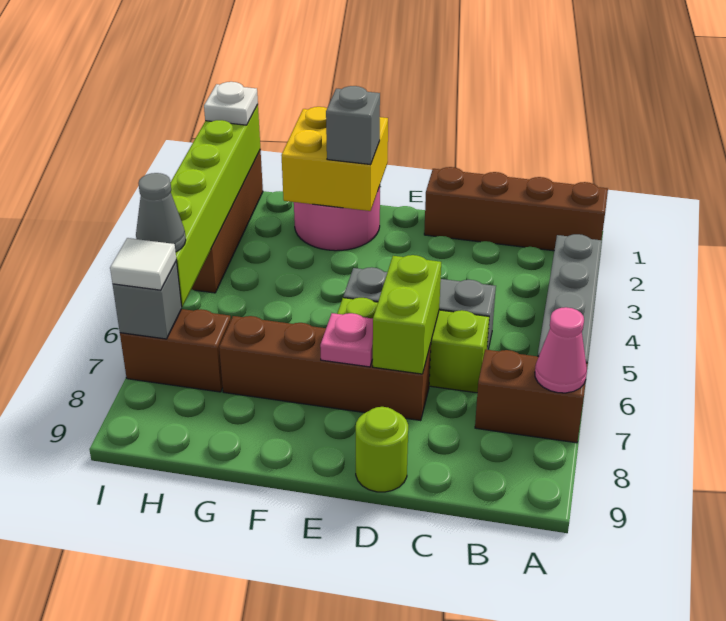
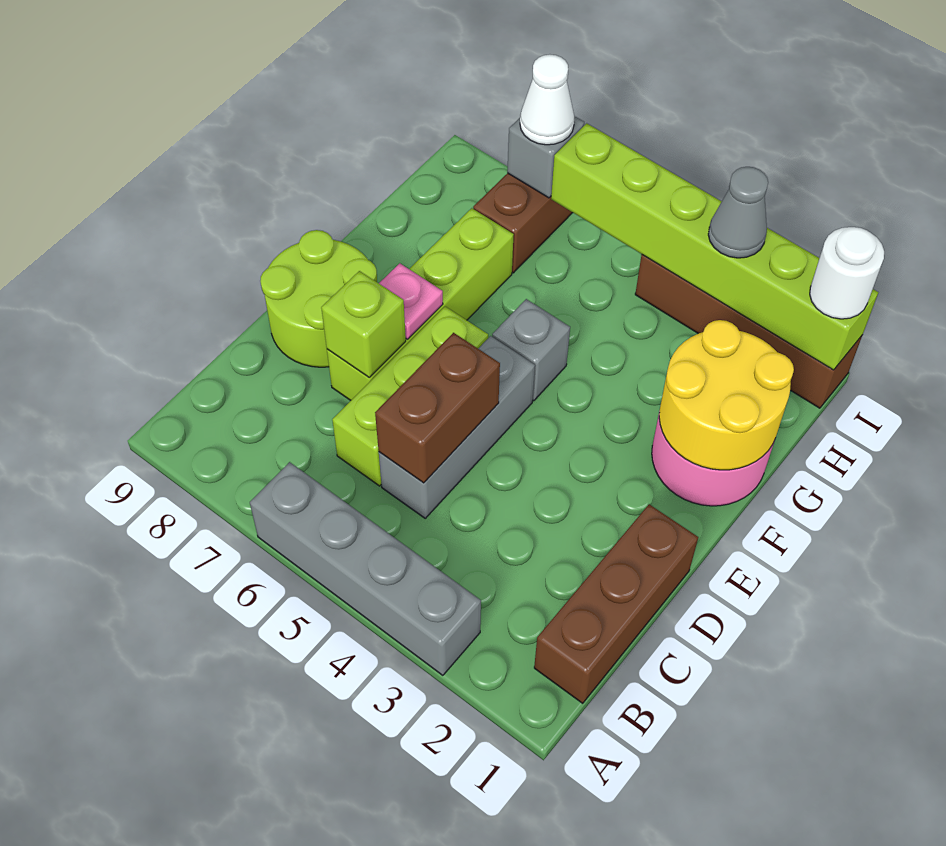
brown brick A1:D1 level 1 -> brown brick B1:D1 level 1
brown brick A7:B7 level 1 -> brown brick C5:D5 level 2
pink cone A7 level 2 -> none
lime brick D6:D7 level 2 -> lime brick D7 level 2
brown brick D7:G7 level 1 -> lime brick D7:G7 level 1
lime round brick D9 level 1 -> lime round brick D8:E9 level 1
yellow brick F1:G2 level 2 -> yellow round brick F1:G2 level 2
grey brick F2 level 3 -> grey brick F5 level 1
white plate I1 level 3 -> white round brick I1 level 3
grey cone I6 level 3 -> grey cone I3 level 3
white tile I7 level 3 -> white cone I7 level 3

